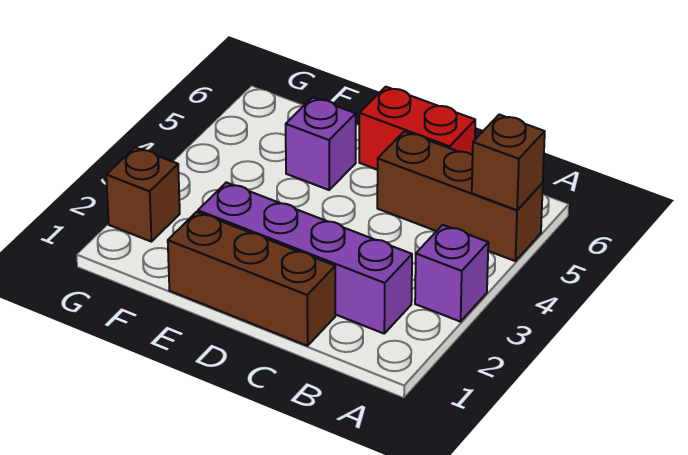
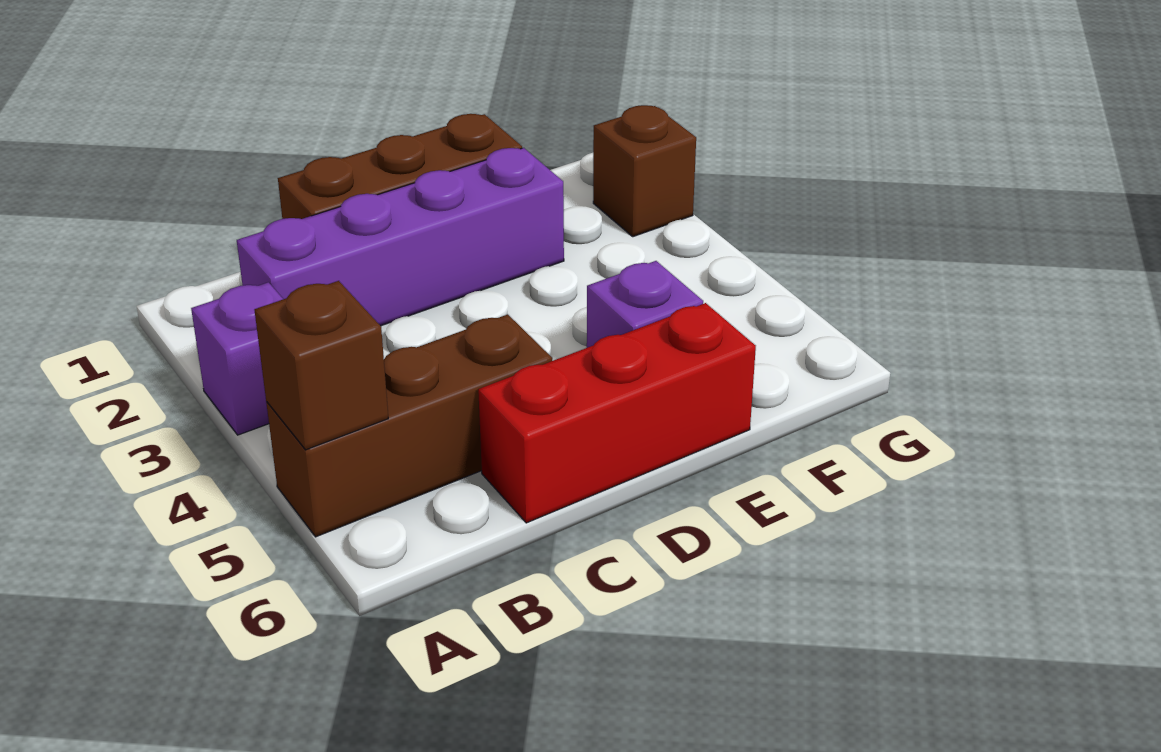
red brick C6:D6 level 1 -> red brick C6:E6 level 1

